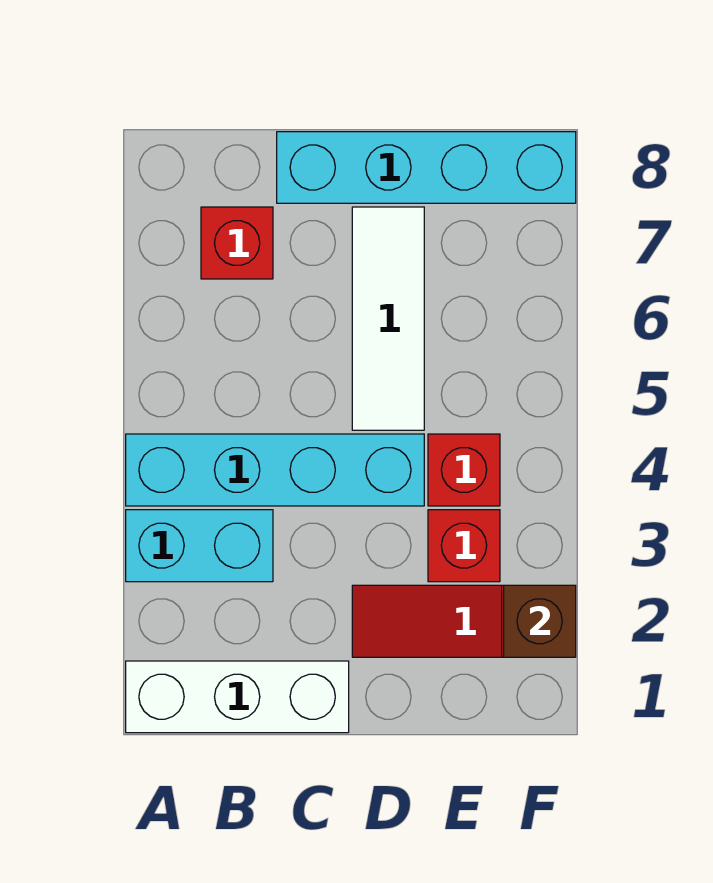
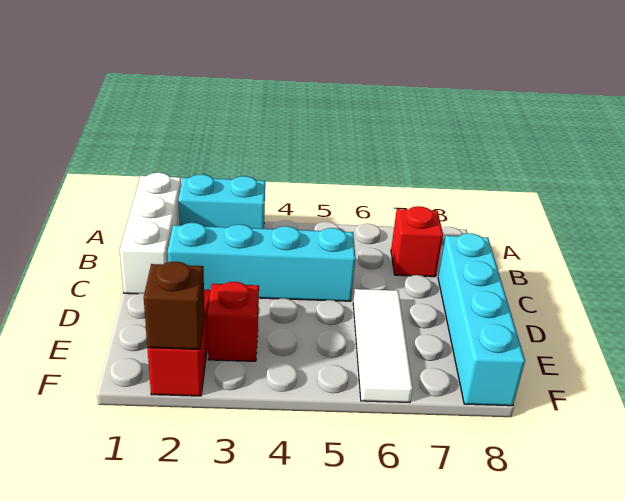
cyan brick A3:B3 level 1 -> cyan brick A2:A3 level 1
cyan brick A4:D4 level 1 -> cyan brick C2:C5 level 1
white tile D5:D7 level 1 -> white tile D6:F6 level 1
red brick E4 level 1 -> none

